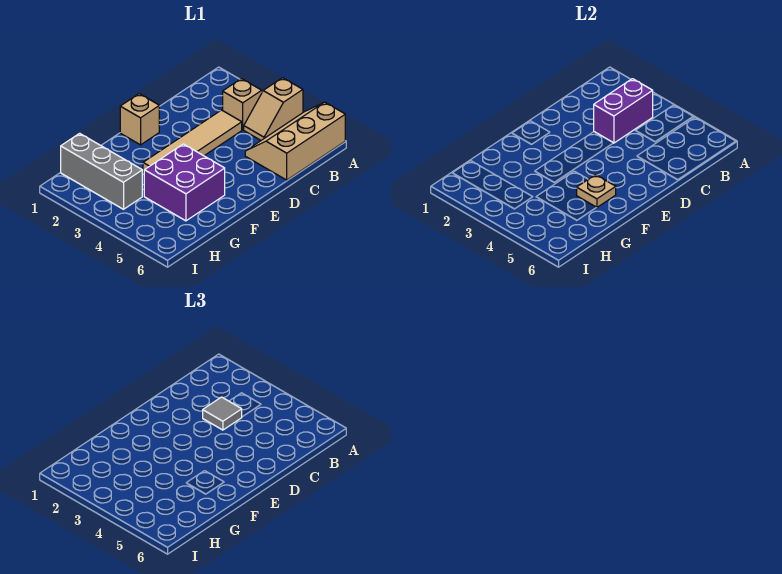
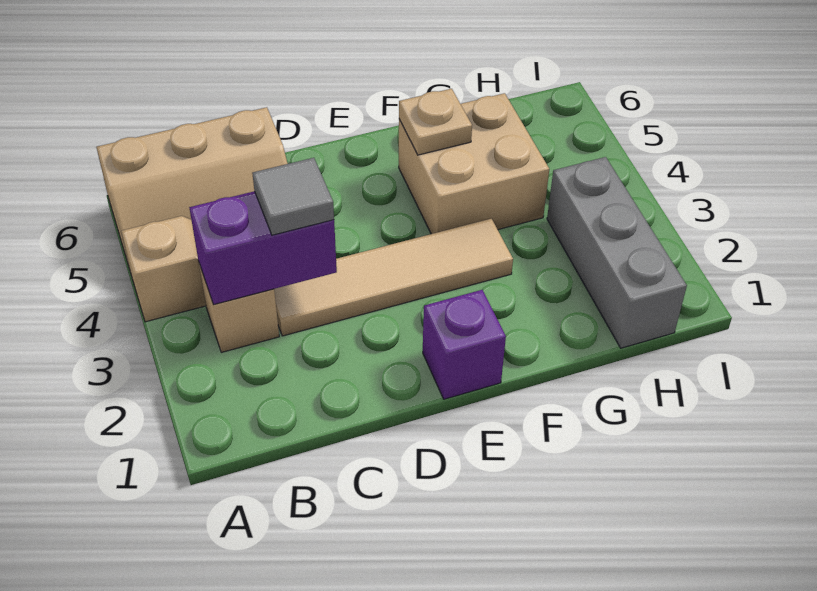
tan brick E1 level 1 -> purple brick E1 level 1
purple brick F4:G5 level 1 -> tan brick F4:G5 level 1

